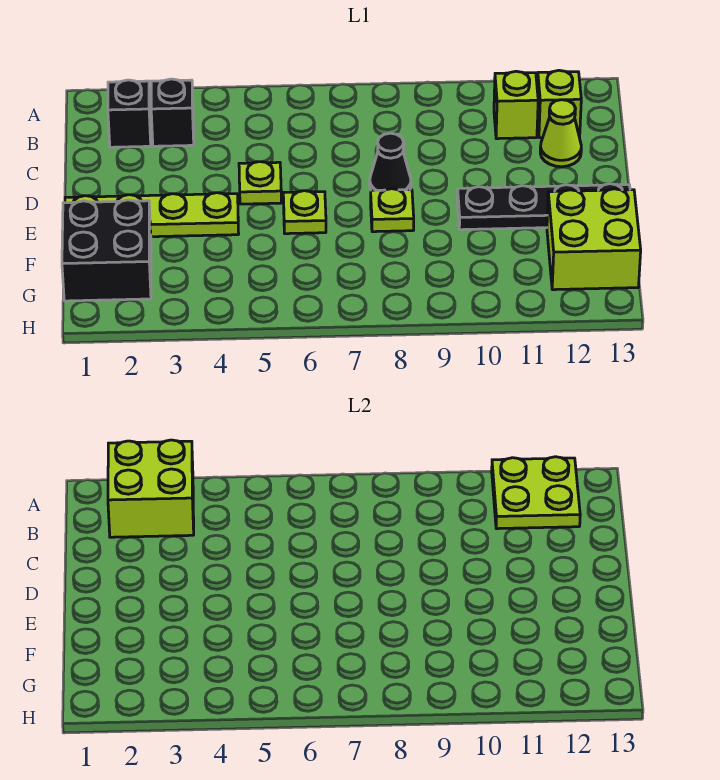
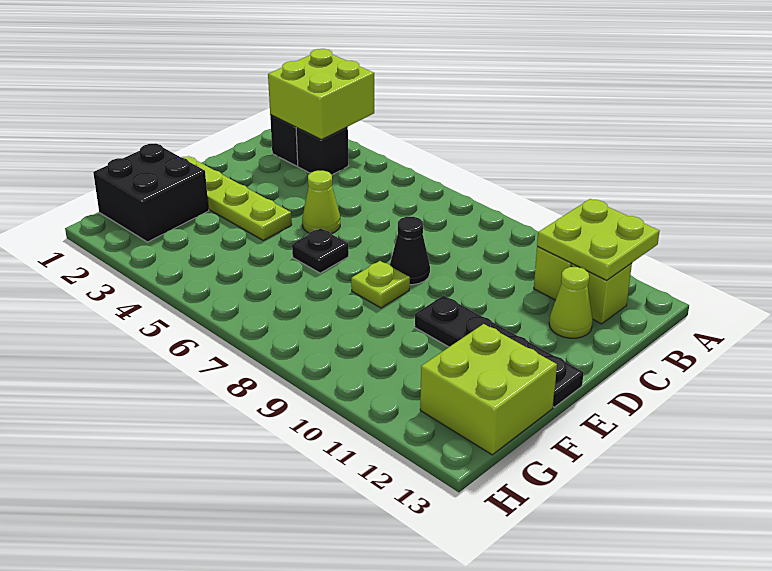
lime plate D5 level 1 -> lime cone D5 level 1
lime plate E6 level 1 -> black plate E6 level 1

